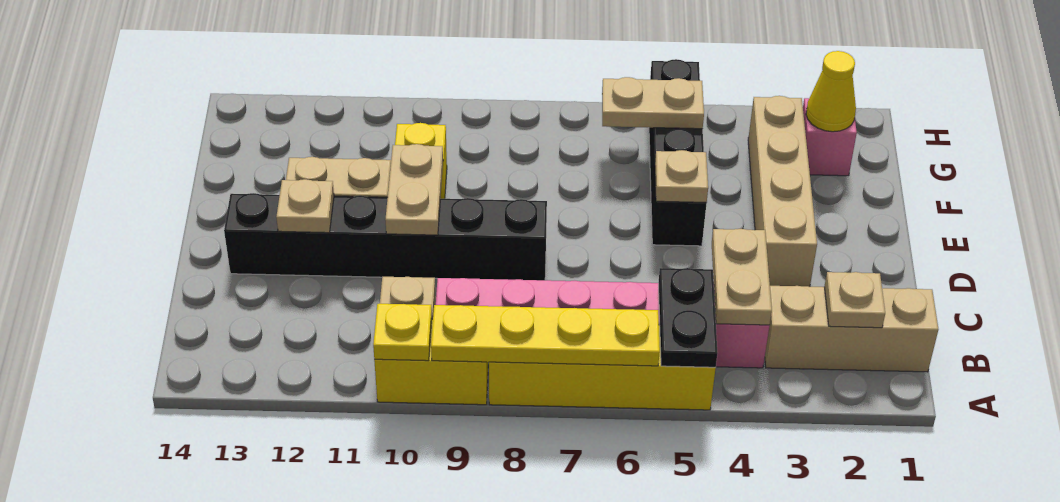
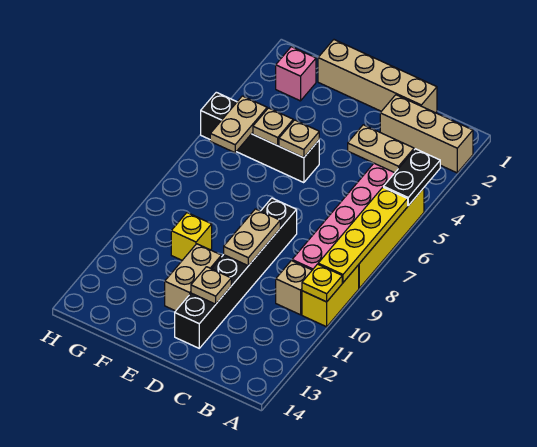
black plate A5:B5 level 2 -> black plate A4:A5 level 2
tan brick B1:B3 level 1 -> tan brick A2:C2 level 1
tan plate B2 level 2 -> tan plate F5 level 2
tan brick D3:G3 level 1 -> tan brick C1:F1 level 1
tan plate D10:E10 level 2 -> tan plate D9:D10 level 2
yellow cone G2 level 2 -> none

